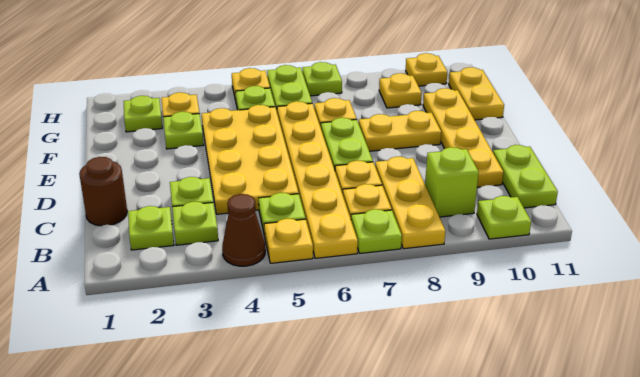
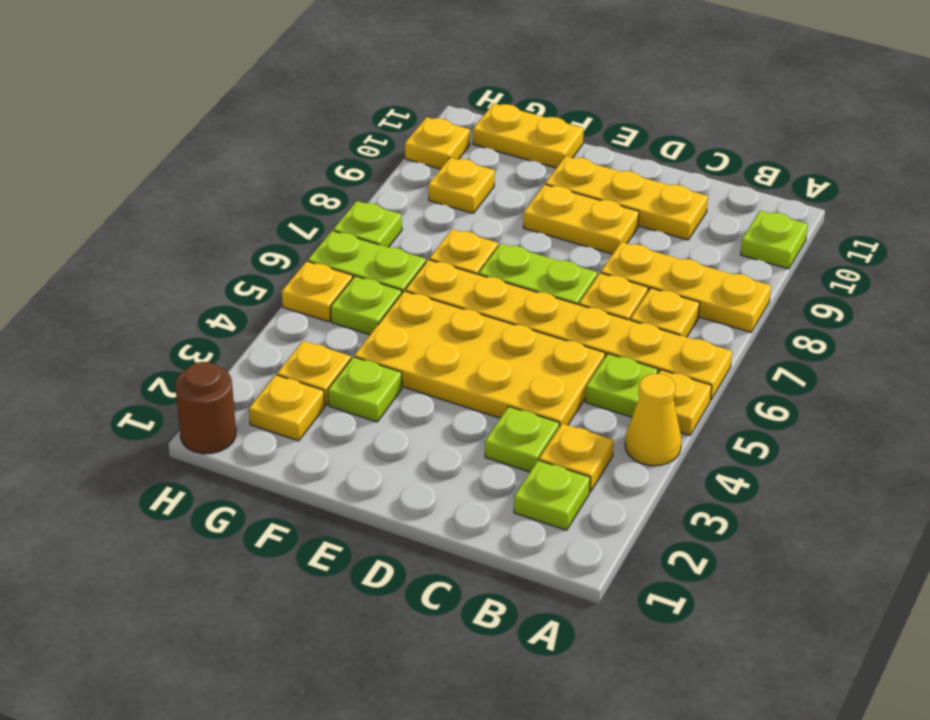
brown cone A4 level 1 -> yellow cone A4 level 1
lime plate A7 level 1 -> none
lime plate B3 level 1 -> yellow plate B3 level 1
lime brick B9 level 1 -> none
lime plate B11:C11 level 1 -> none
brown round brick C1 level 1 -> brown round brick H1 level 1
yellow plate C10:F10 level 1 -> yellow plate C10:E10 level 1
yellow plate E8:E9 level 1 -> yellow plate D9:E9 level 1
lime plate G2 level 1 -> yellow plate G2 level 1

